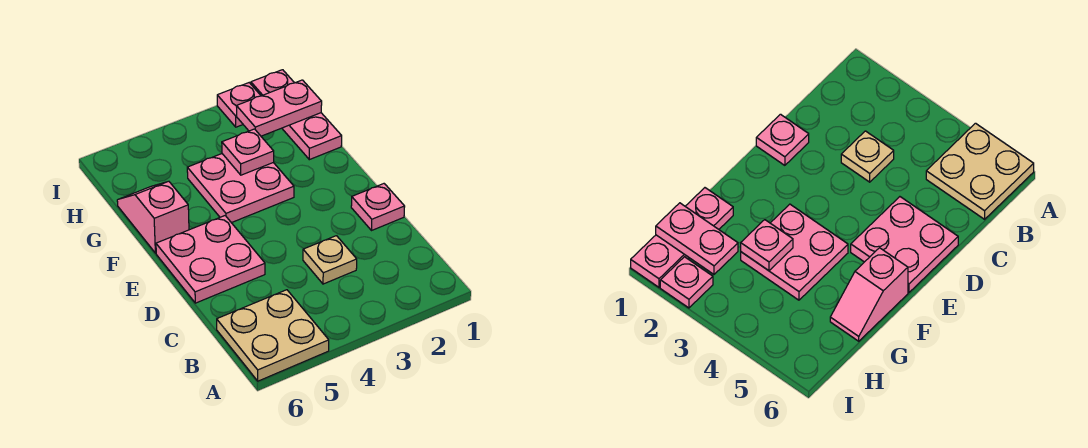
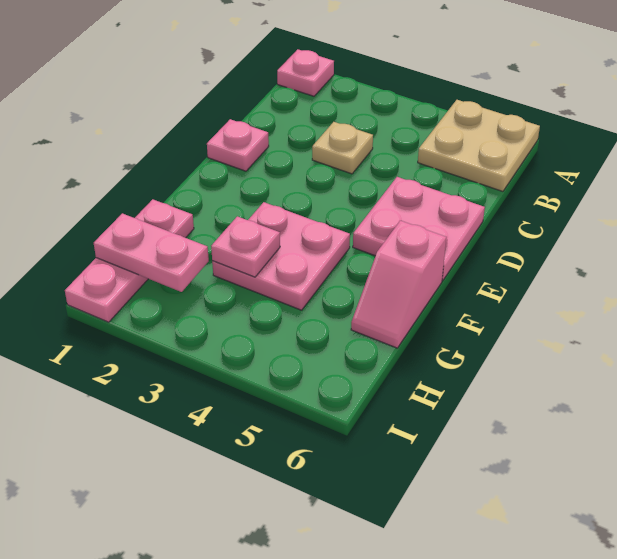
pink plate I2 level 1 -> pink plate A1 level 1

